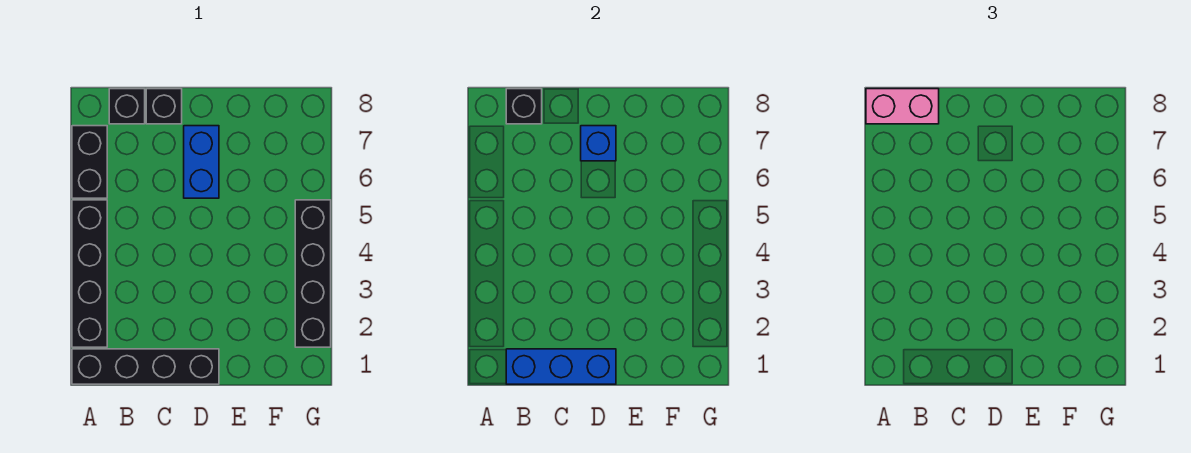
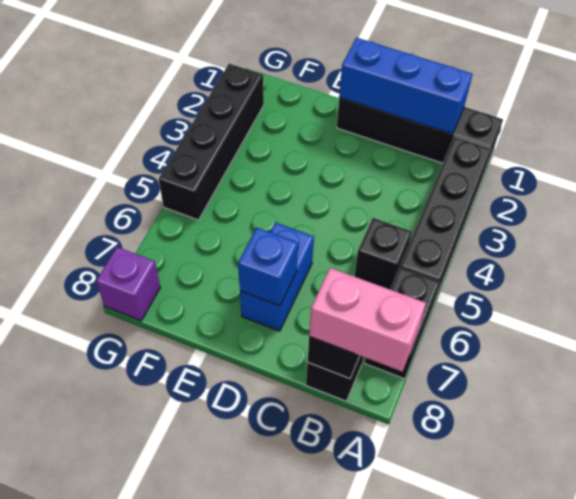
black brick C8 level 1 -> black brick B5 level 1
none -> purple brick G8 level 1

